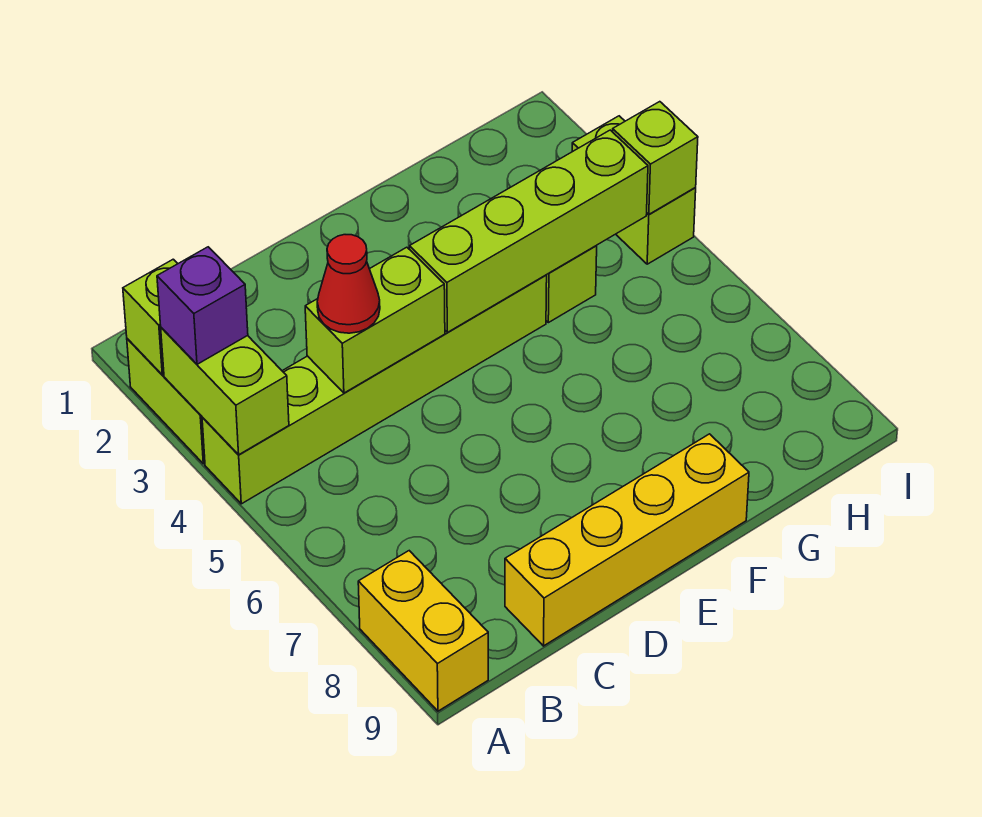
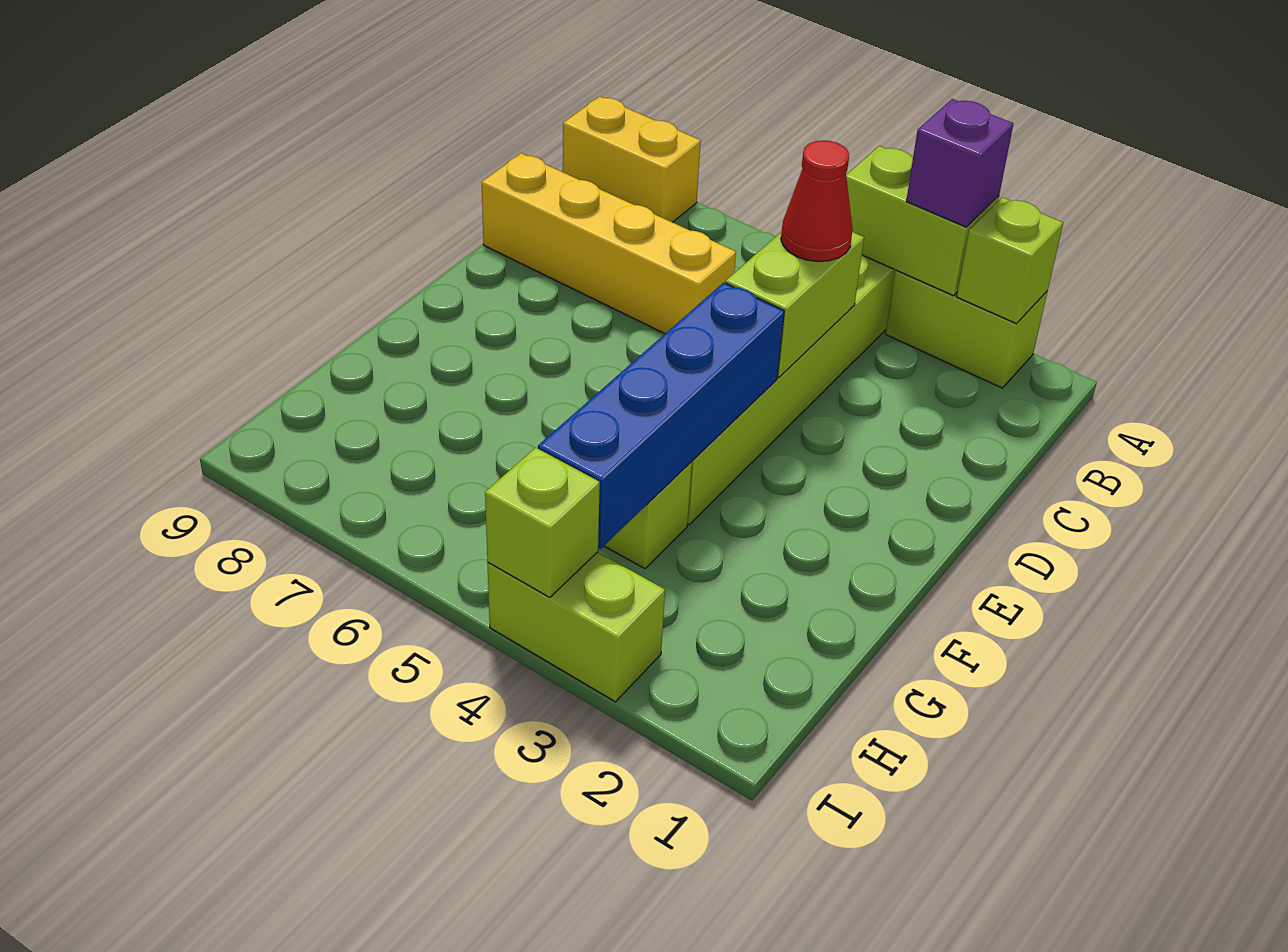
yellow brick C9:F9 level 1 -> yellow brick C6:C9 level 1
lime brick E4:H4 level 2 -> blue brick E4:H4 level 2

